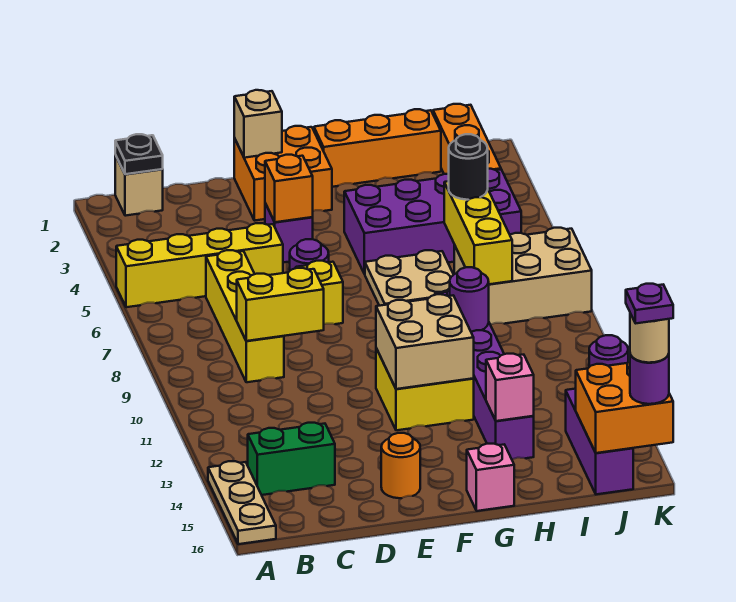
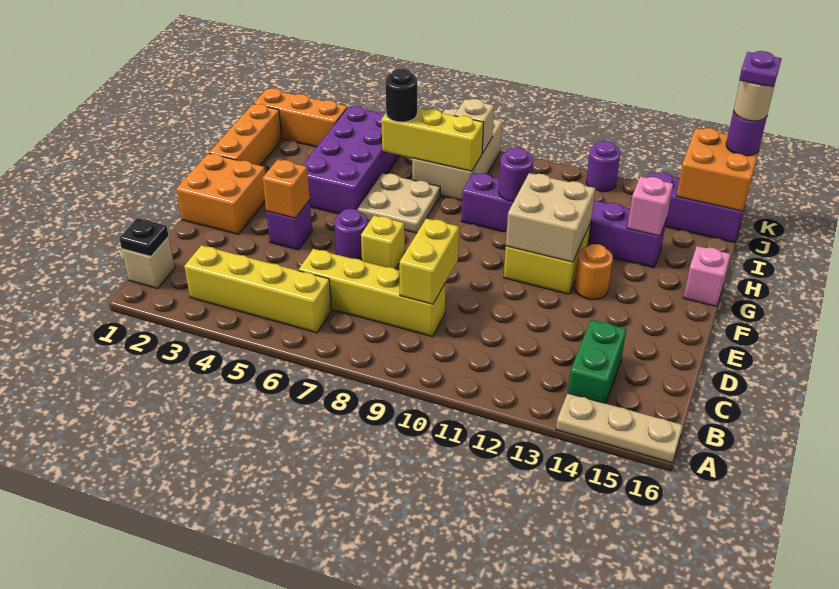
yellow brick A5:D5 level 1 -> yellow brick B3:B6 level 1
tan brick E1 level 2 -> tan brick J8 level 2
orange round brick E15 level 1 -> orange round brick F13 level 1

